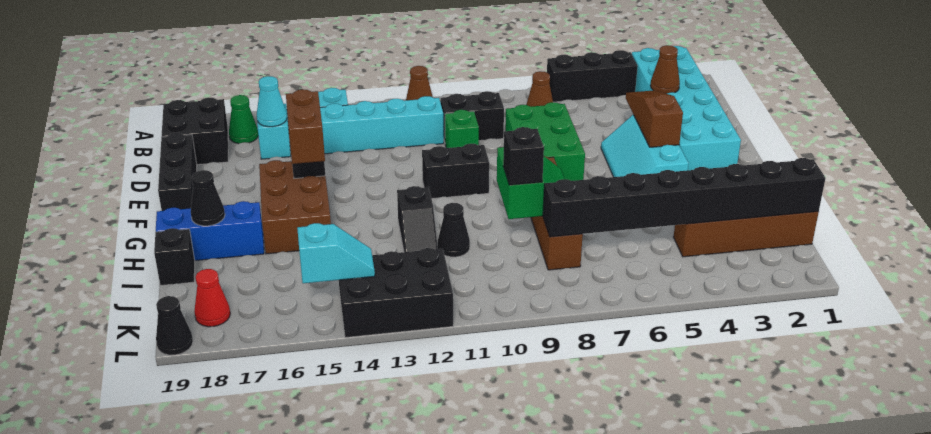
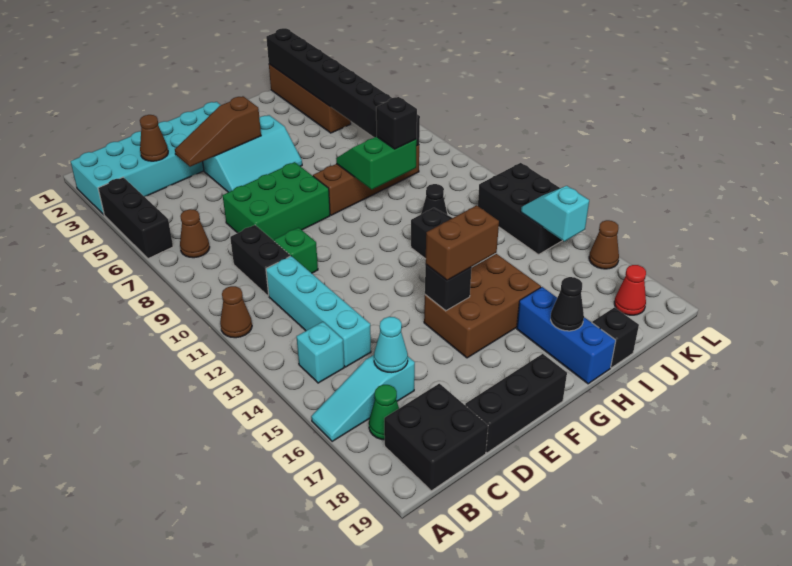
black brick F10:F11 level 1 -> none
none -> brown cone L16 level 1
black cone L19 level 1 -> none

